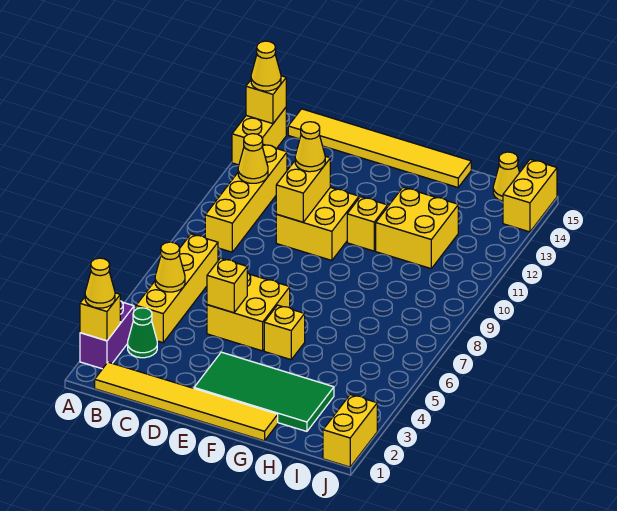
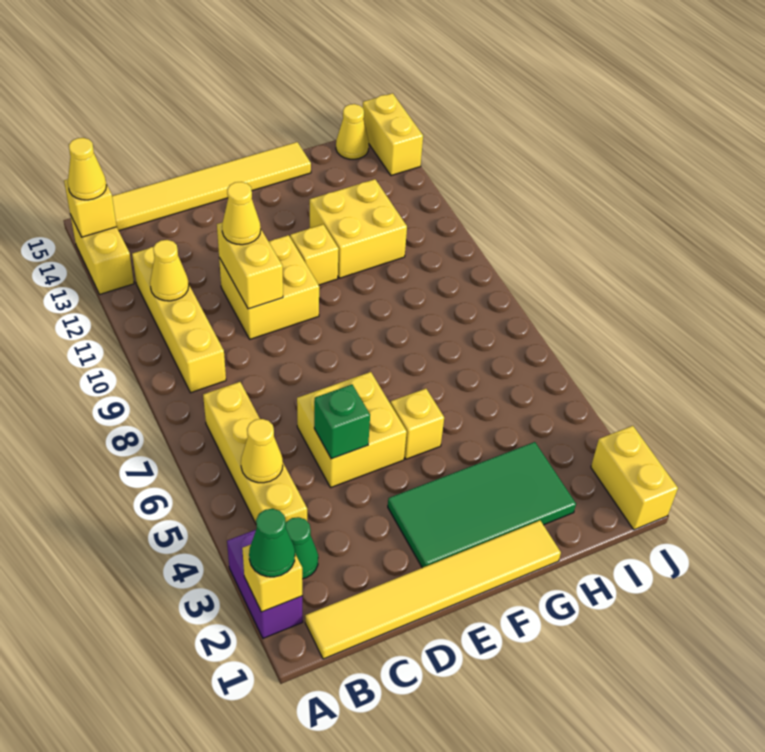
yellow cone A2 level 3 -> green cone A2 level 3
yellow brick D5 level 2 -> green brick D5 level 2

